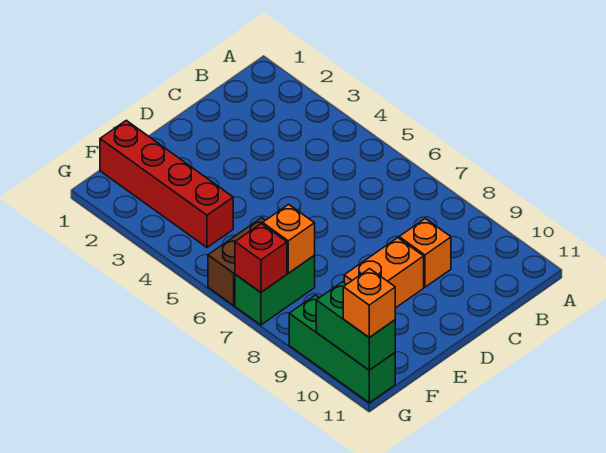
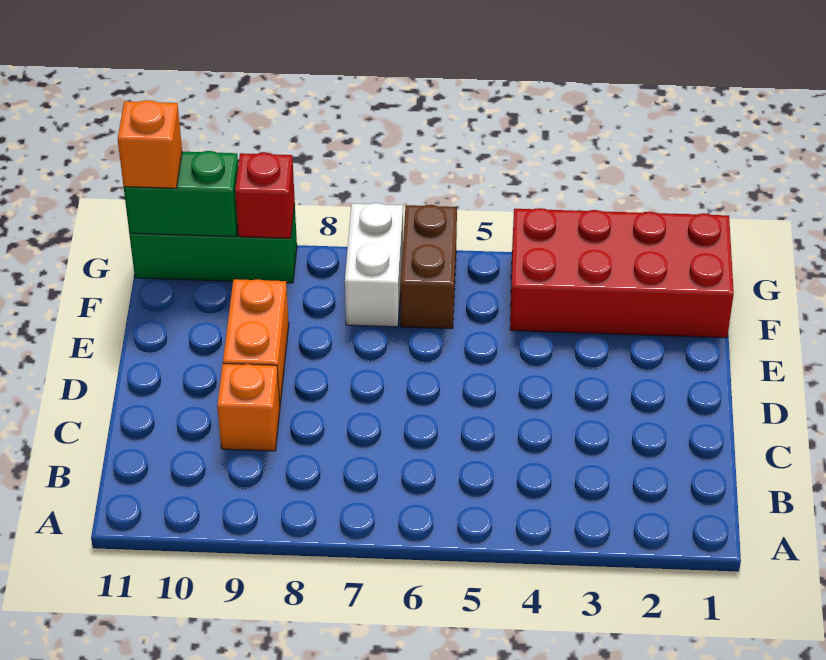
red brick F1:F4 level 1 -> red brick F1:G4 level 1
green brick F7:G7 level 1 -> white brick F7:G7 level 1
orange brick F7 level 2 -> none
red brick G7 level 2 -> red brick G9 level 2

